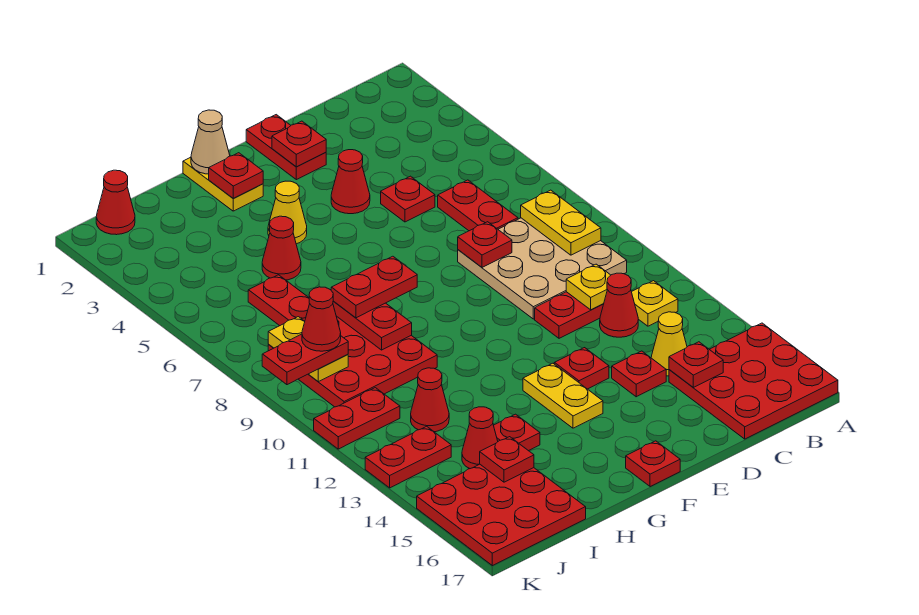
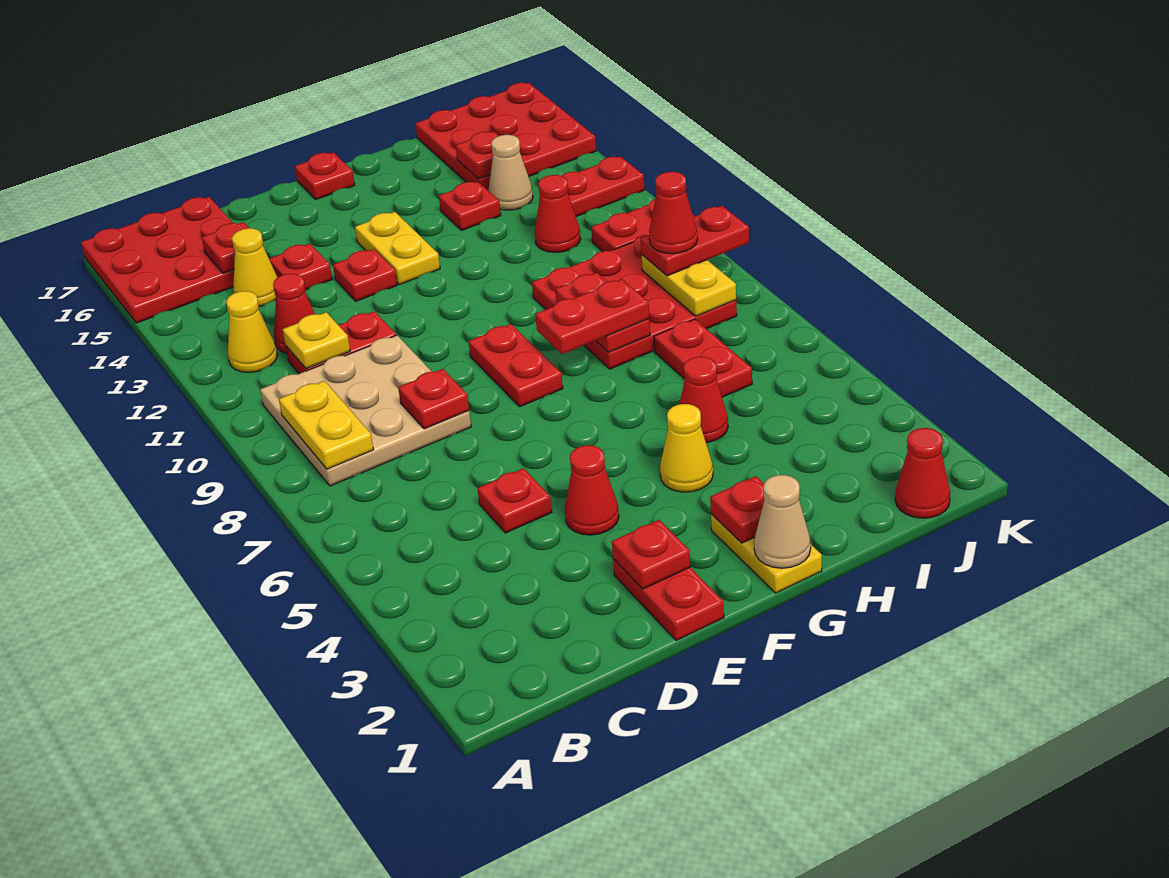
yellow plate B12 level 1 -> yellow cone B12 level 1
red plate C6:C7 level 1 -> red plate F8:F9 level 1
red cone I14 level 1 -> tan cone I14 level 1

